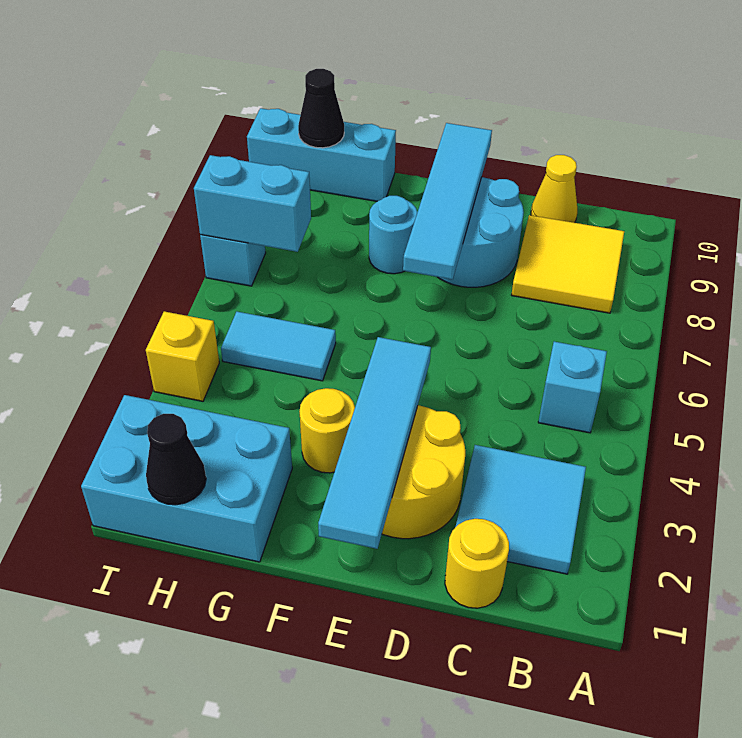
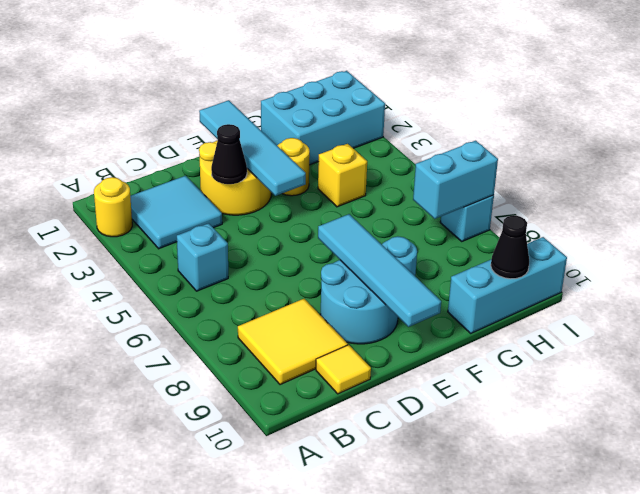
yellow round brick C1 level 1 -> yellow round brick A2 level 1
yellow cone C10 level 1 -> yellow tile C10 level 1
cyan tile G5:H5 level 1 -> none
black cone H1 level 2 -> black cone D3 level 2
yellow brick I4 level 1 -> yellow brick G4 level 1

